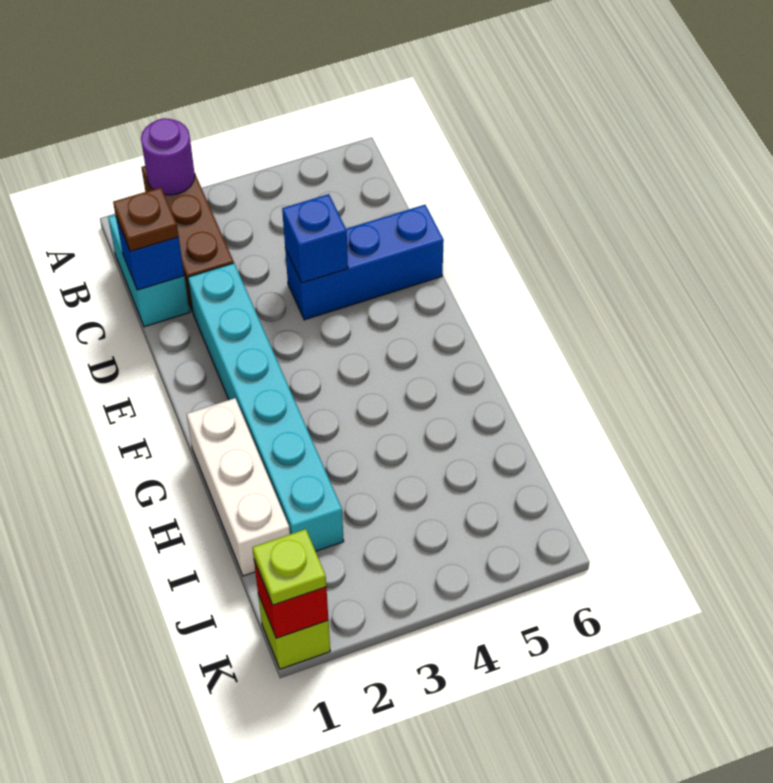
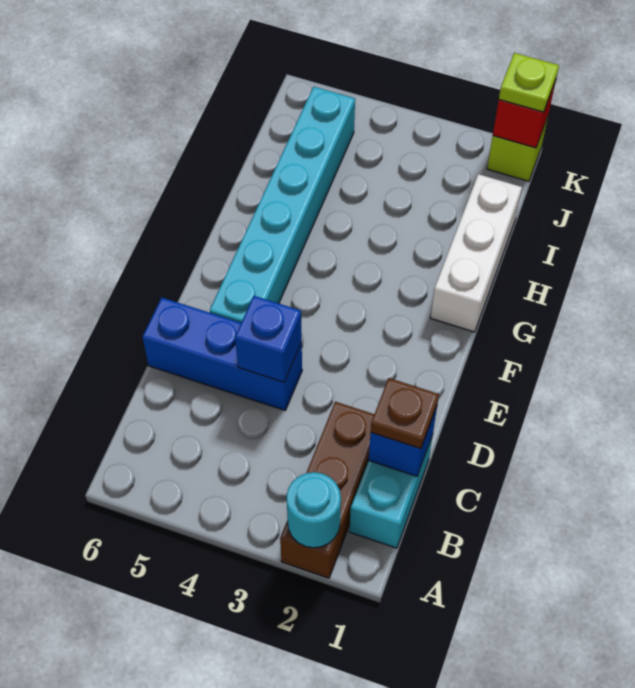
purple round brick A2 level 2 -> cyan round brick A2 level 2
cyan brick D2:I2 level 1 -> cyan brick E5:J5 level 1

